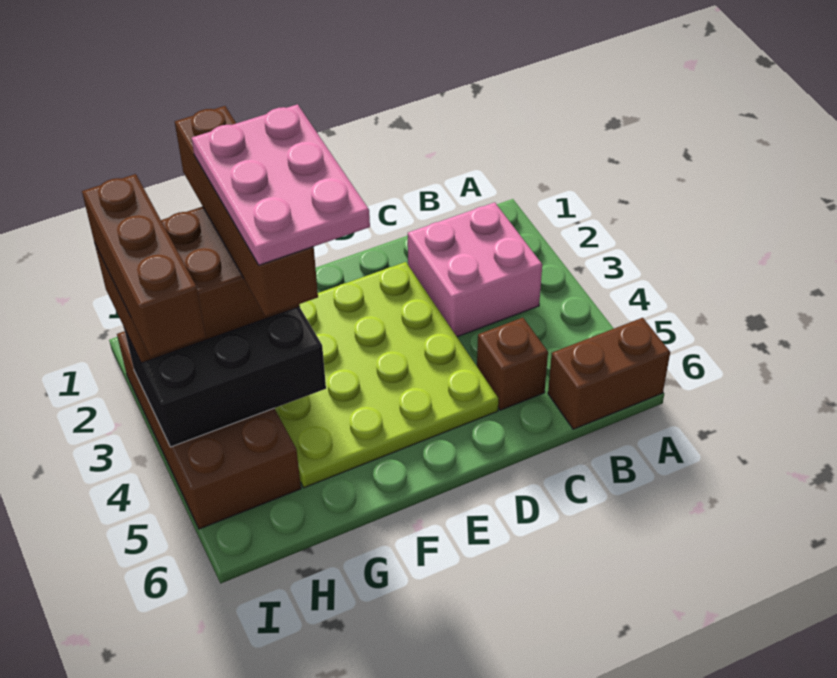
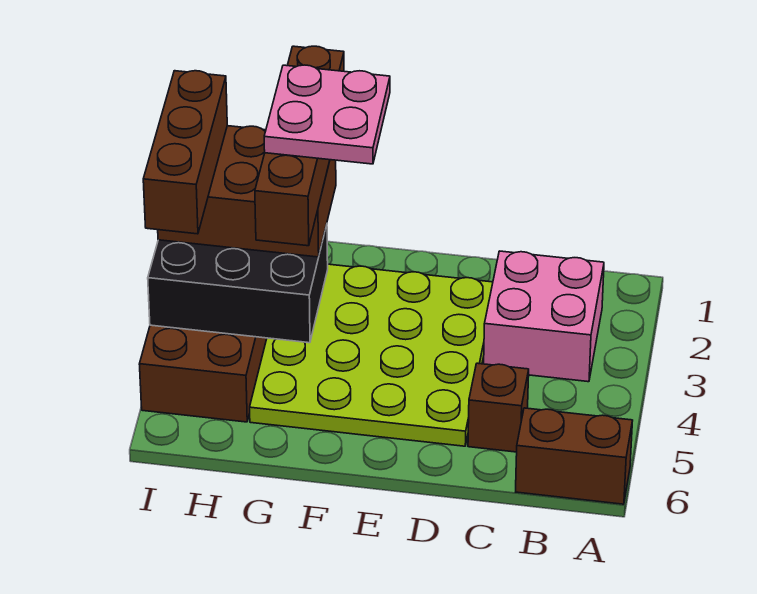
pink plate F2:G4 level 5 -> pink plate F2:G3 level 5

